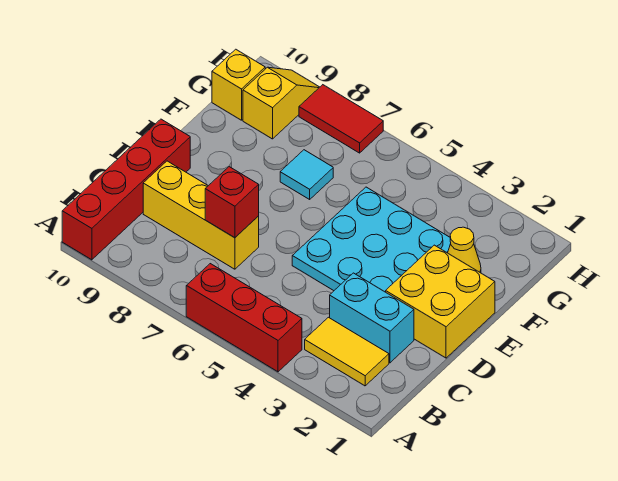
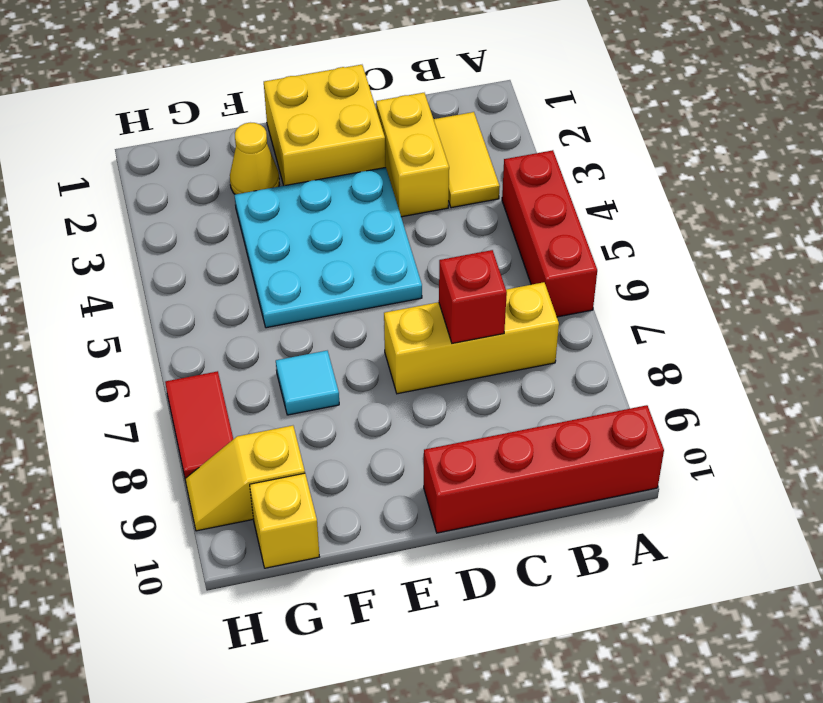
cyan brick C2:C3 level 1 -> yellow brick C2:C3 level 1
yellow brick C7:C9 level 1 -> yellow brick B7:D7 level 1

